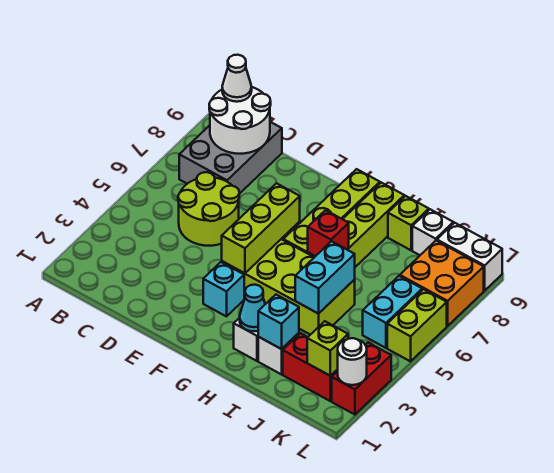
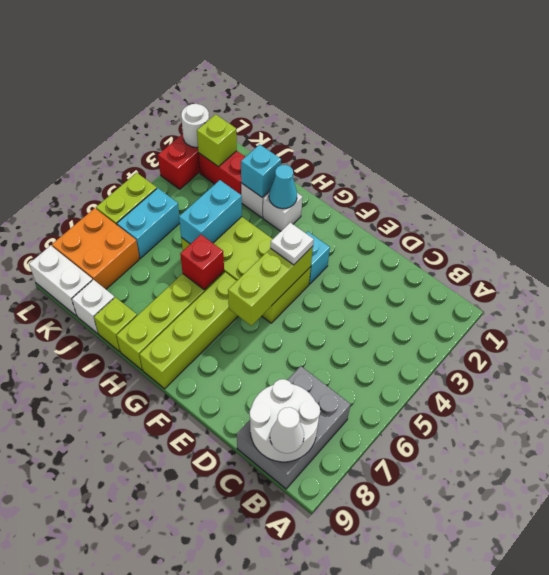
lime round brick C5:D6 level 1 -> none
none -> white plate F4 level 3

